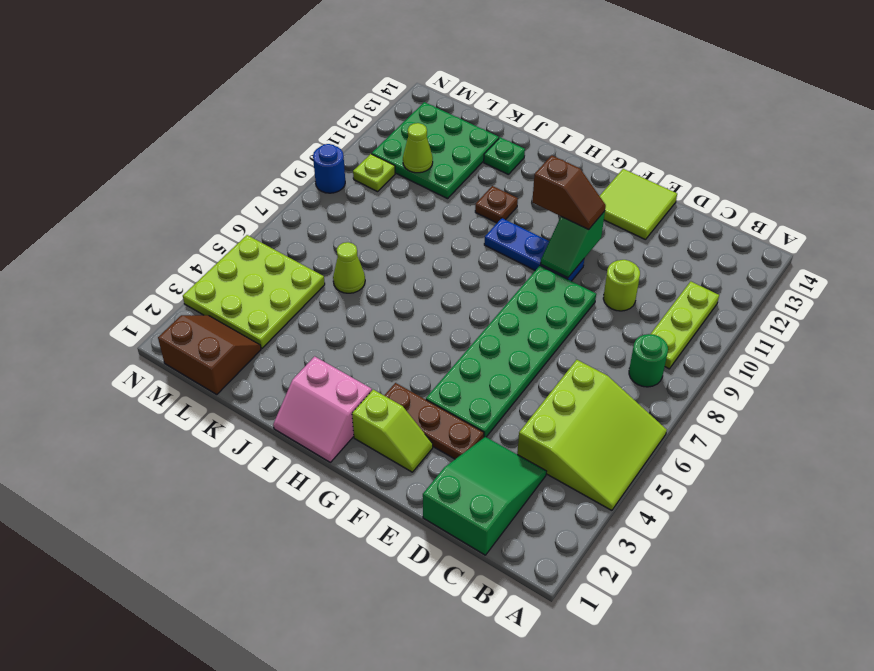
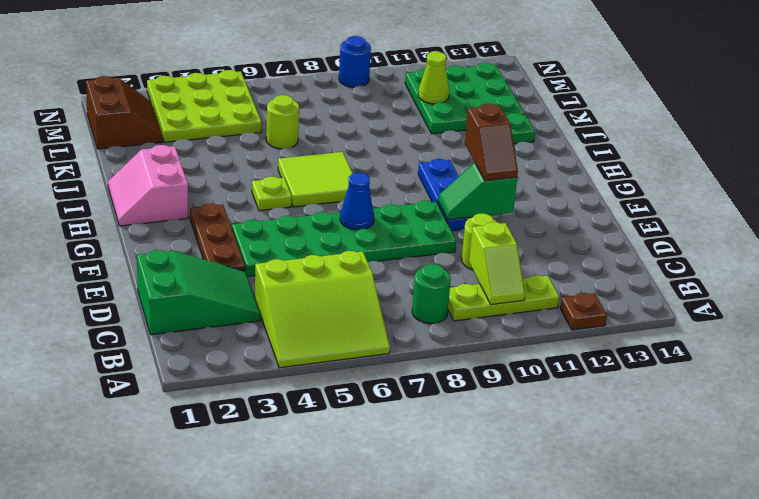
lime tile E13:F14 level 1 -> lime tile H6:I7 level 1
lime slope F2:G2 level 1 top G -> lime slope B10:C10 level 2 top C
none -> blue cone F7 level 2
brown plate I11 level 1 -> brown plate A12 level 1
lime cone K6 level 1 -> lime round brick K6 level 1
lime plate M10 level 1 -> lime plate H5 level 1

